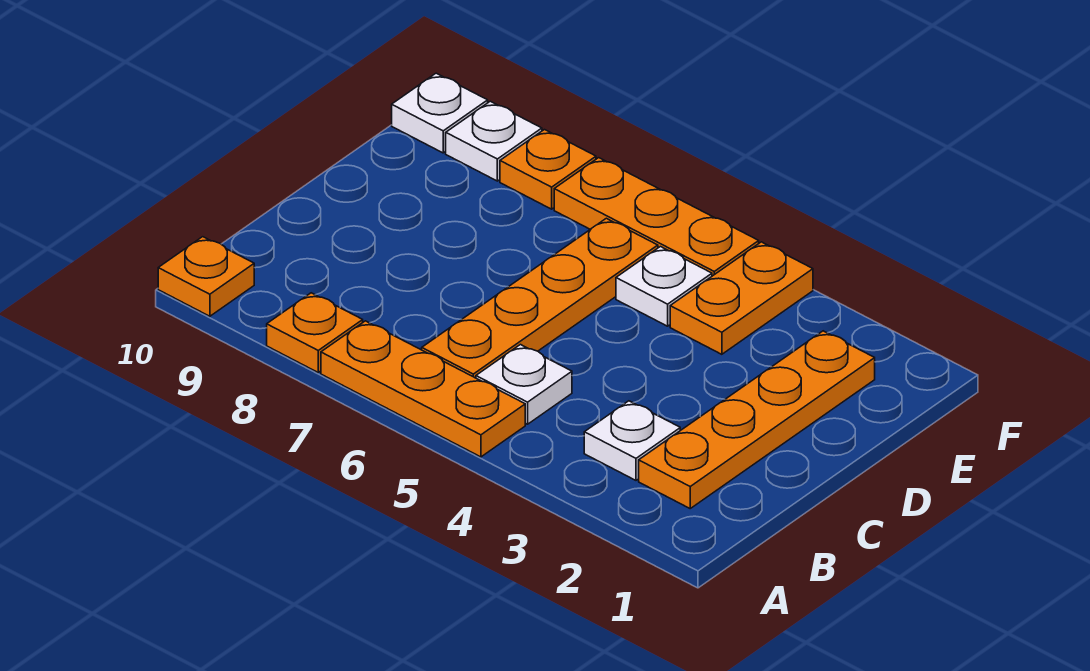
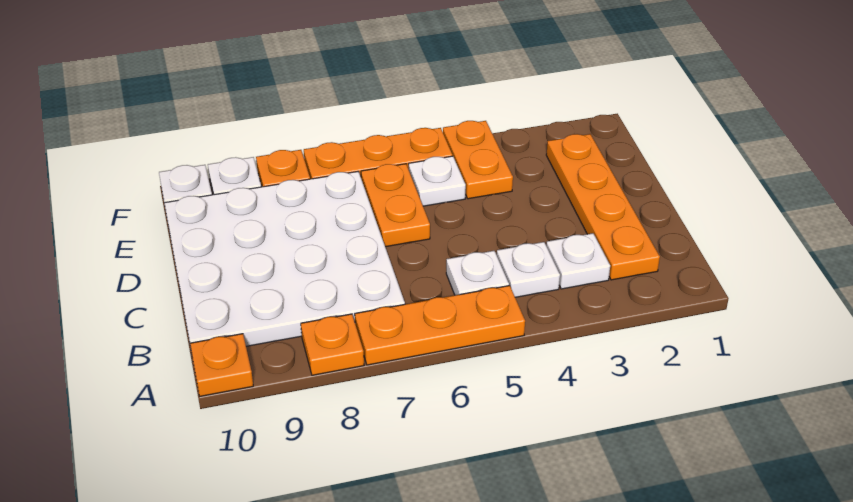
none -> white plate B4 level 1
orange plate B6:E6 level 1 -> orange plate D6:E6 level 1
none -> white plate B7:E10 level 1

